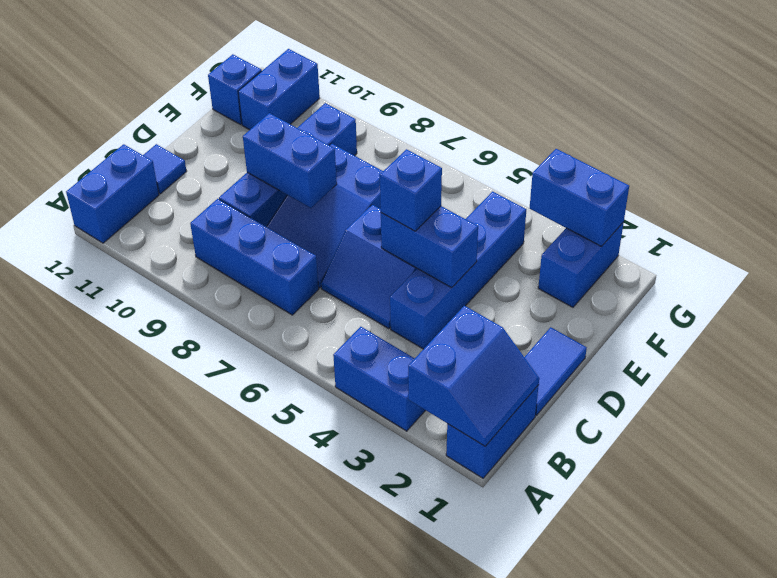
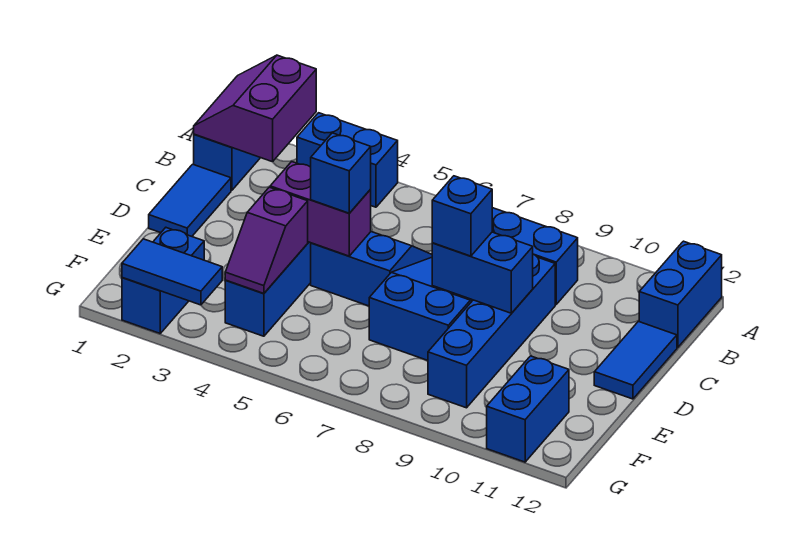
blue slope A1:B2 level 2 top 2 -> purple slope A1:B2 level 2 top 2
blue tile C12 level 1 -> blue tile C12:D12 level 1
blue brick D4:D5 level 2 -> purple brick D4:D5 level 2
none -> purple slope E4:F4 level 2 top E
blue brick F12 level 1 -> blue brick D8 level 3
blue brick G2:G3 level 2 -> blue tile G2:G3 level 2

